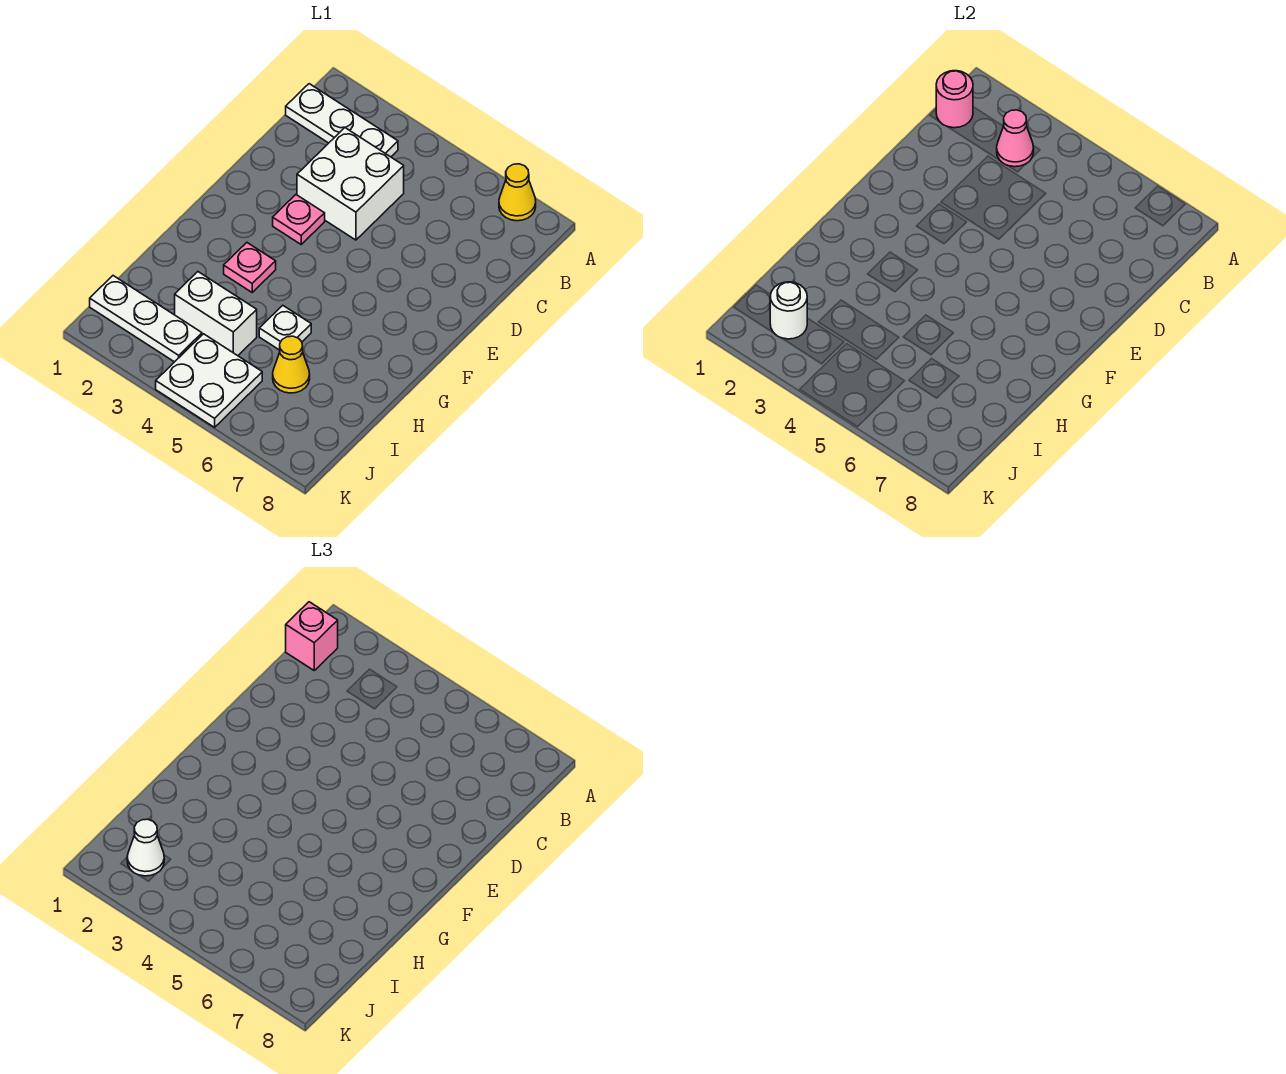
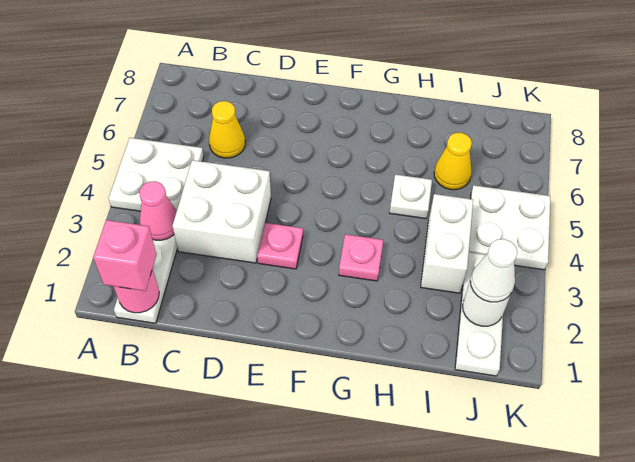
none -> white plate A4:B5 level 1
yellow cone A7 level 1 -> yellow cone C6 level 1

